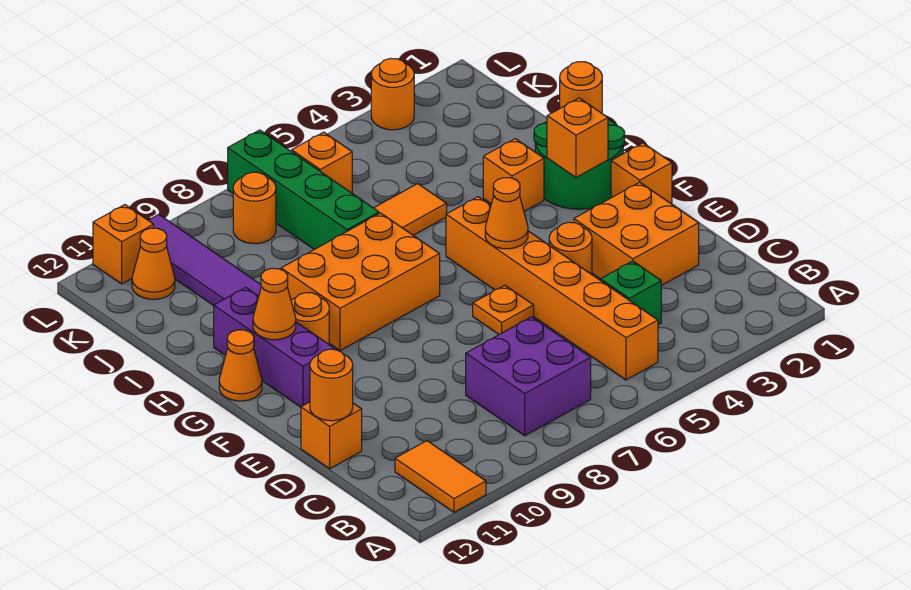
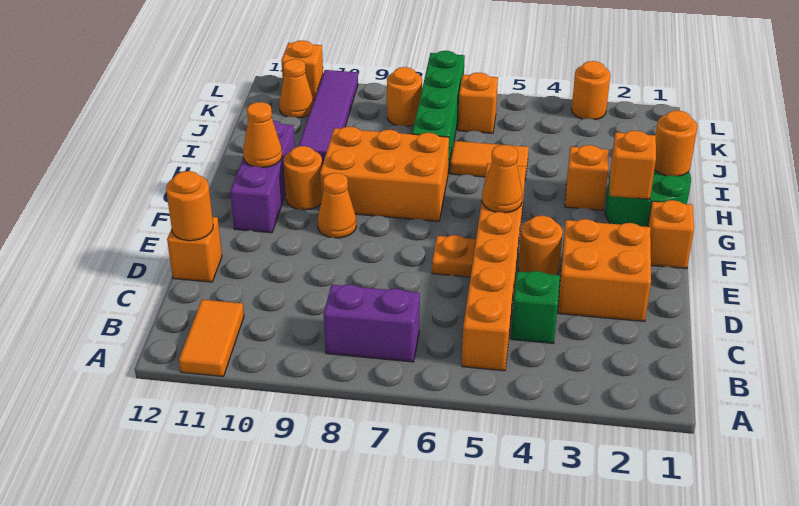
purple brick B7:C8 level 1 -> purple brick B7:B8 level 1
orange cone G12 level 1 -> orange cone F9 level 1

